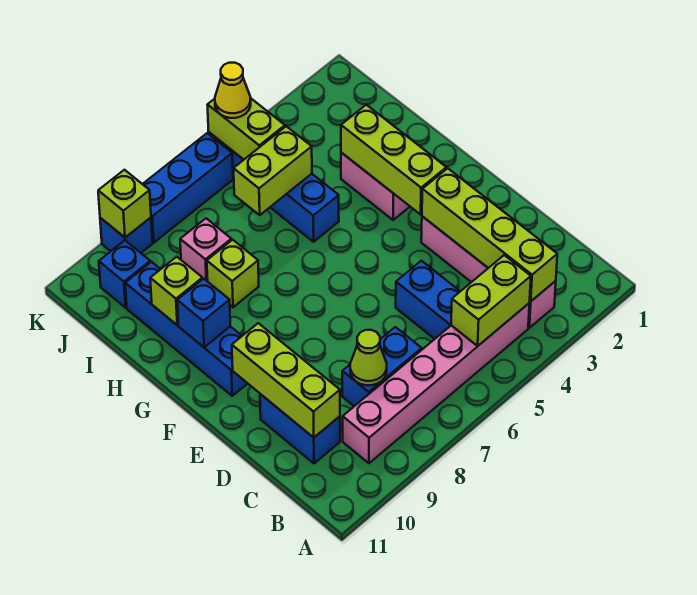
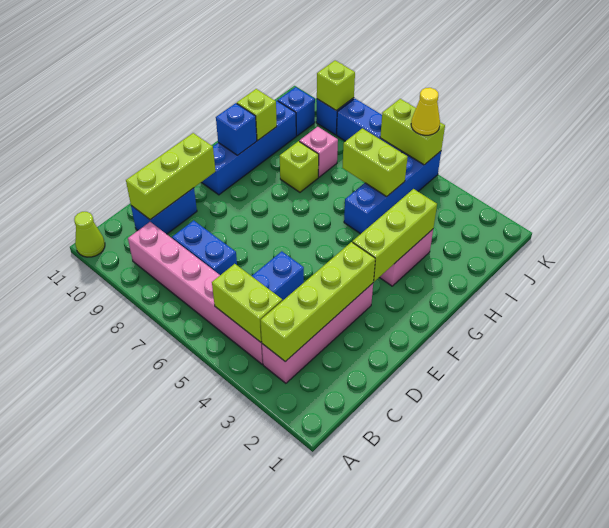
lime cone C8 level 2 -> lime cone A11 level 1
lime brick J5:K5 level 2 -> lime brick K5:K6 level 2

